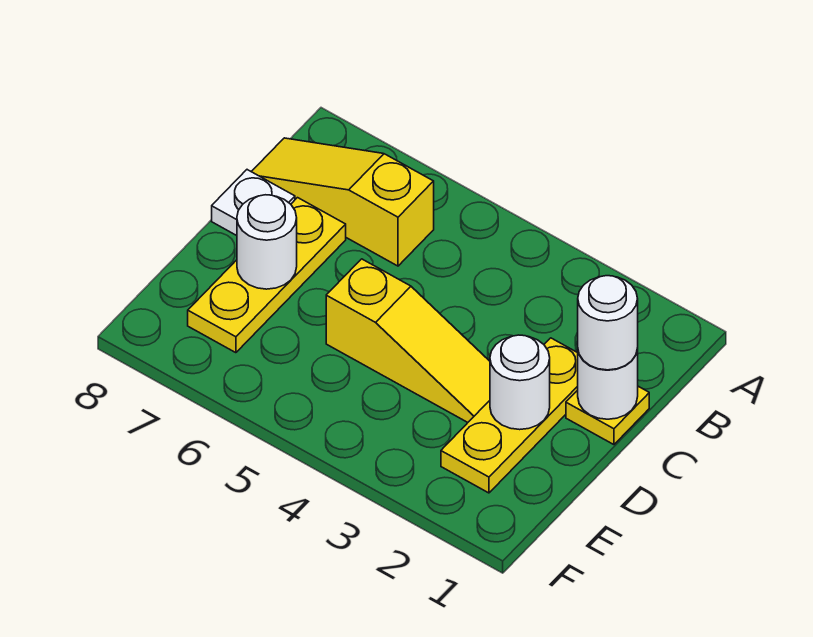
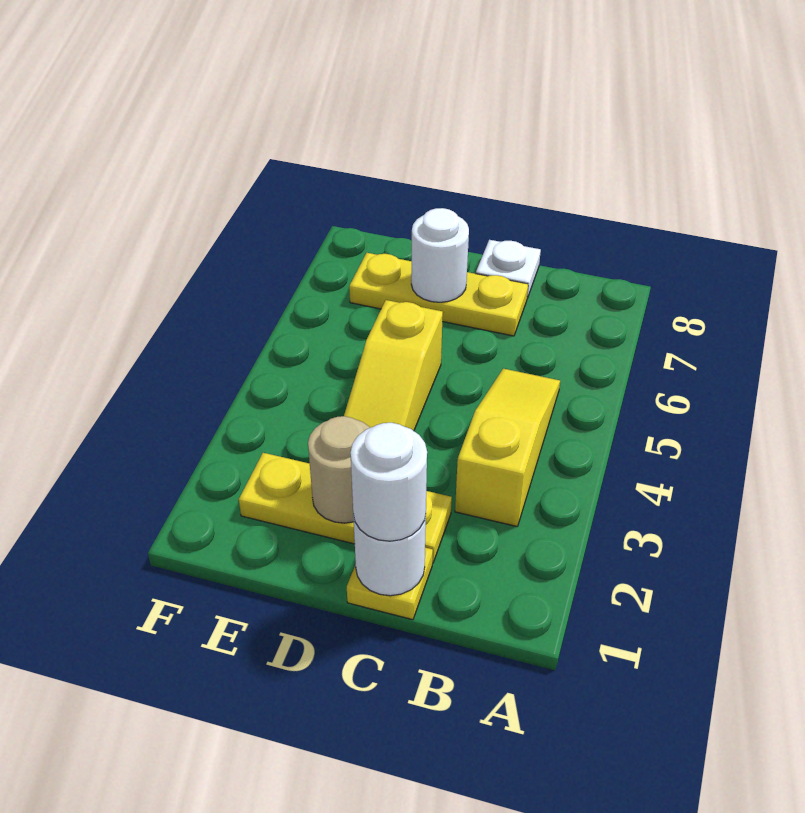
yellow slope B6:B8 level 1 top 6 -> yellow slope B3:B5 level 1 top 3
white round brick D2 level 2 -> tan round brick D2 level 2

